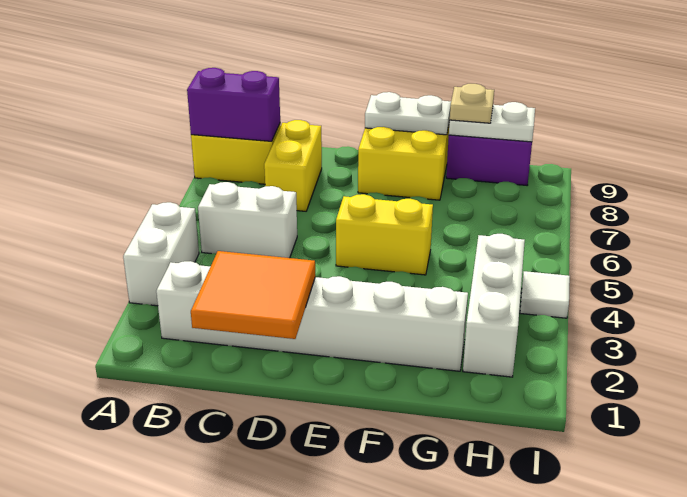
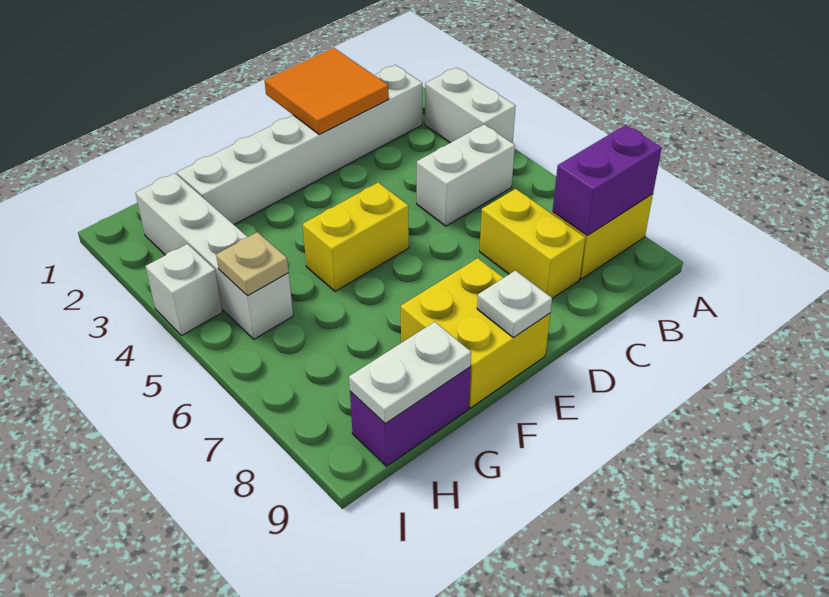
white plate E9:F9 level 2 -> white plate E9 level 2
tan plate G9 level 3 -> tan plate H5 level 2
white brick H2:H4 level 1 -> white brick H2:H5 level 1
white tile I4 level 1 -> white brick I4 level 1

